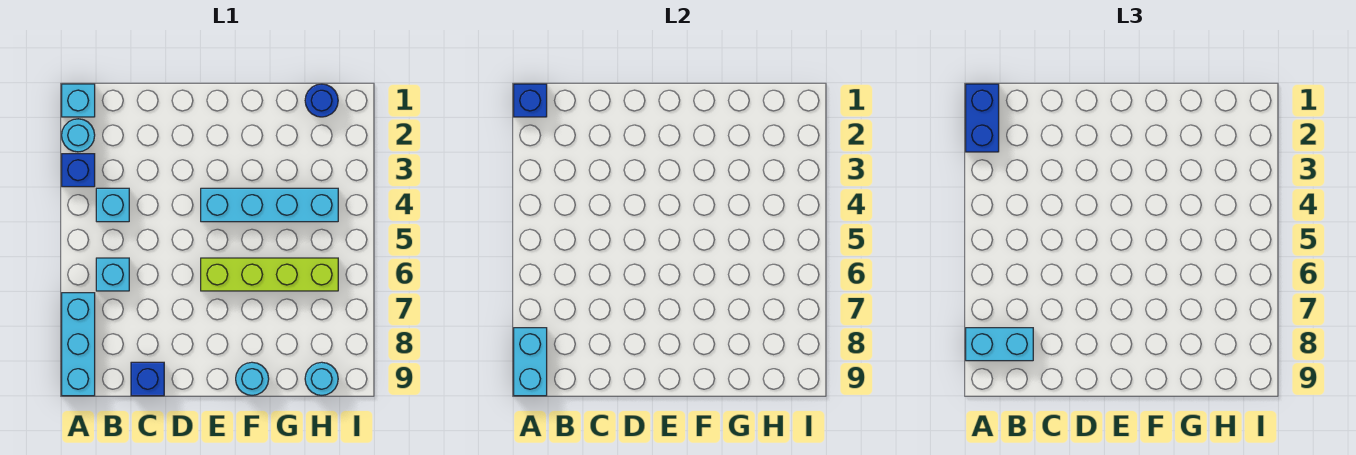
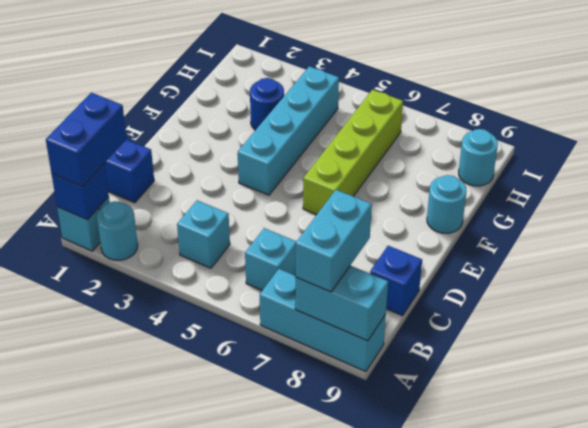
blue brick A1:A2 level 3 -> blue brick A1:B1 level 3
blue brick A3 level 1 -> blue brick C1 level 1
blue round brick H1 level 1 -> blue round brick G3 level 1

